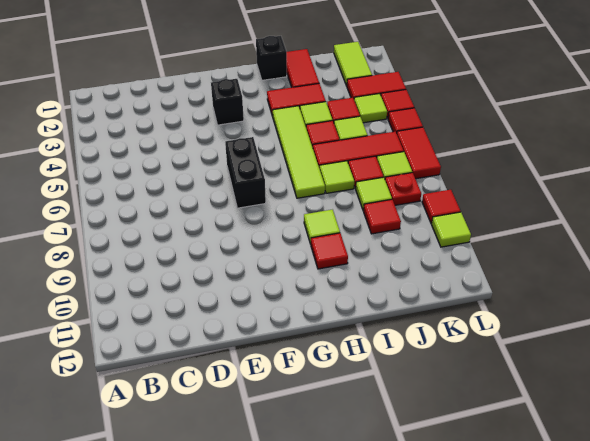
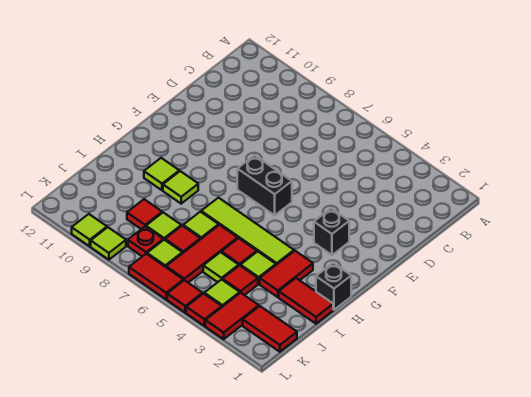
red tile H10 level 1 -> lime tile H10 level 1
lime tile K1:K2 level 1 -> red tile K1:K2 level 1
red tile L9 level 1 -> lime tile L9 level 1

